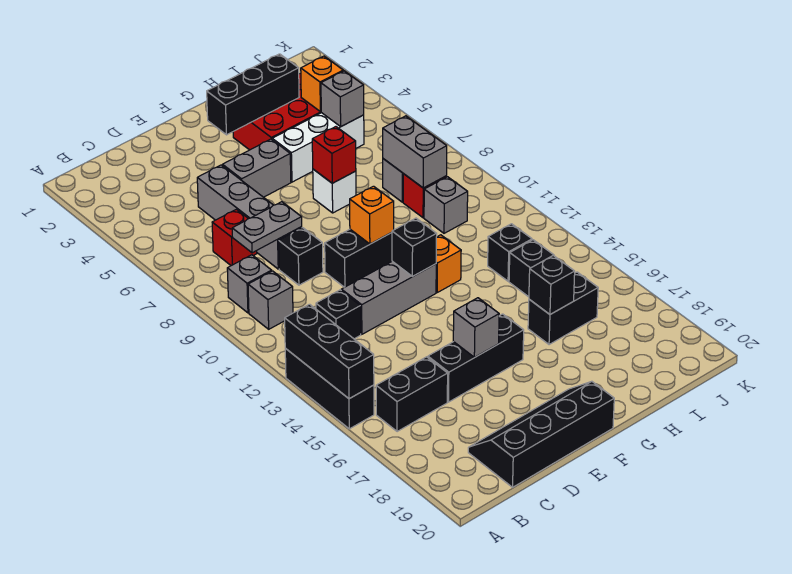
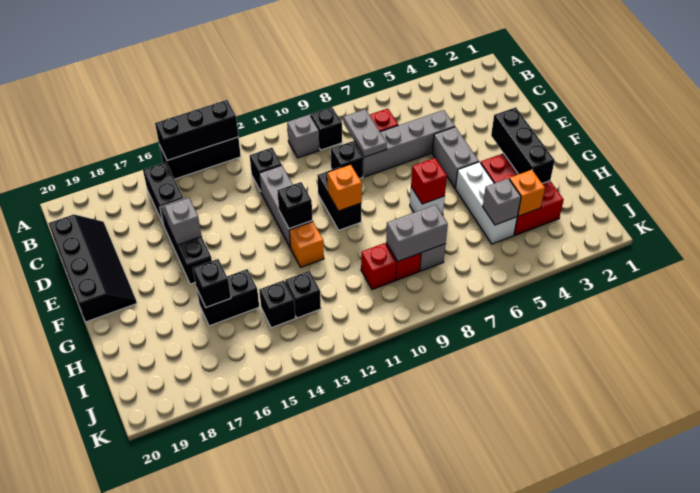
grey brick B9 level 1 -> black brick B9 level 1
black brick H16:I16 level 1 -> black brick H15:H16 level 1
grey brick I10 level 1 -> red brick I10 level 1

